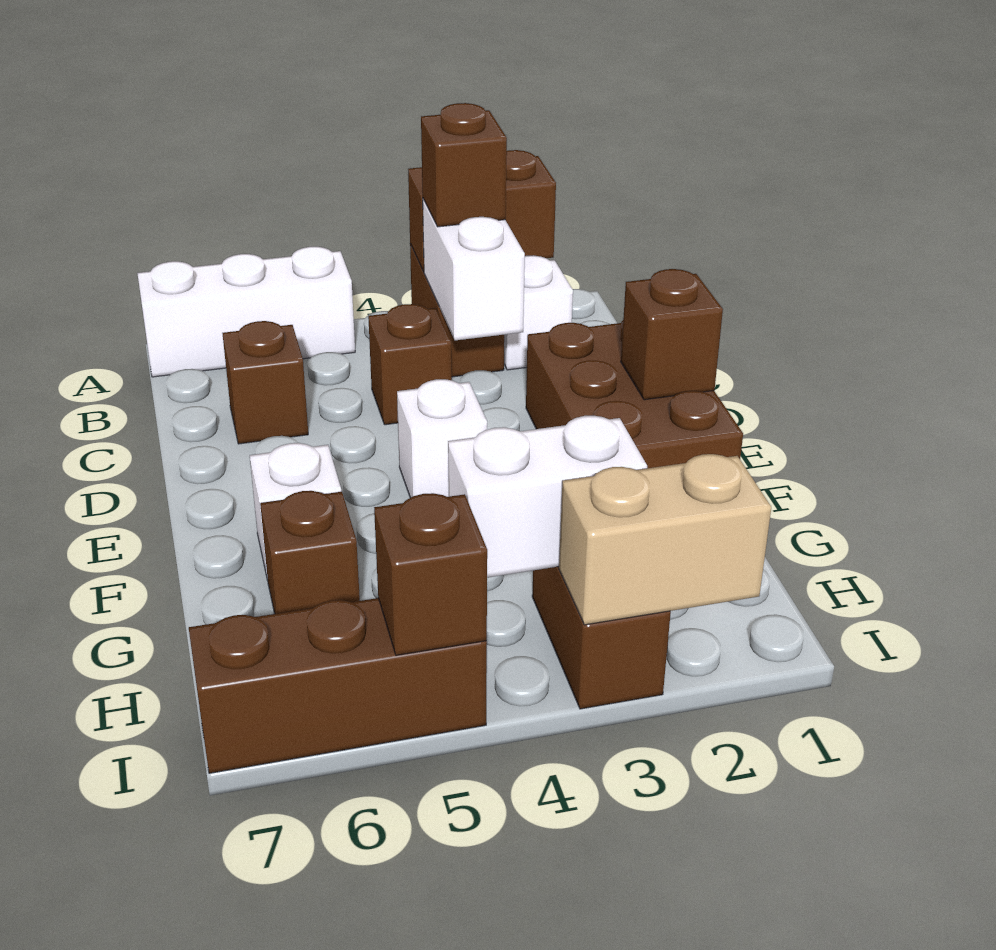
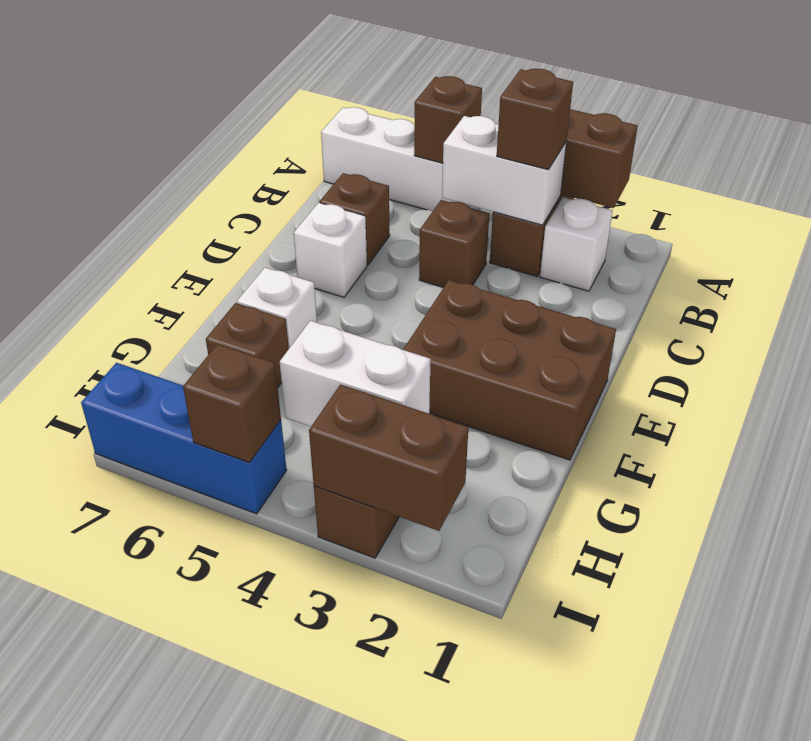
white brick B3:C3 level 2 -> white brick B3:B4 level 2
brown brick D1:F2 level 1 -> brown brick E1:F3 level 1
brown brick E1 level 2 -> brown brick A5 level 2
white brick E4 level 1 -> white brick D6 level 1
tan brick I2:I3 level 2 -> brown brick I2:I3 level 2
brown brick I5:I7 level 1 -> blue brick I5:I7 level 1

